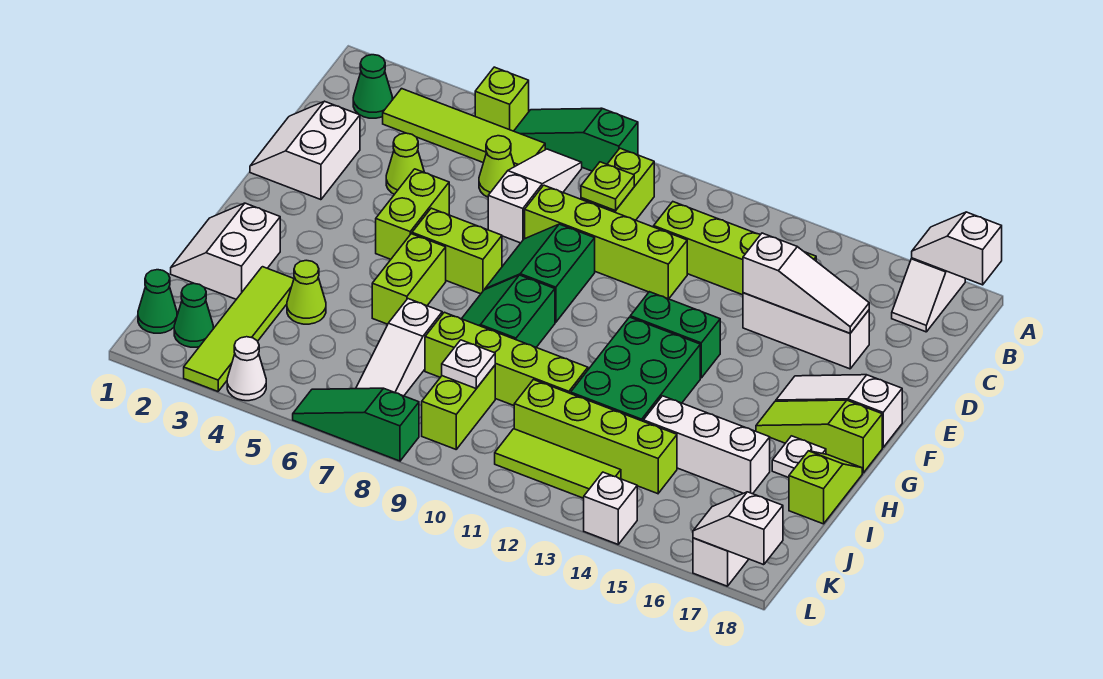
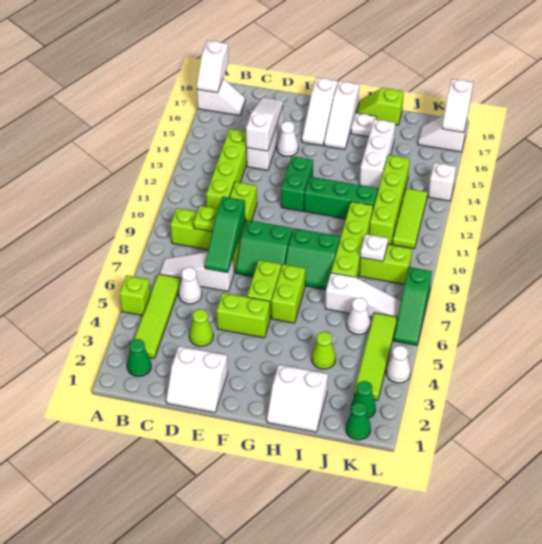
green slope A6:A8 level 1 top 8 -> green slope D7:D9 level 2 top 9
lime cone C6 level 1 -> white cone C6 level 1
none -> white cone E15 level 1
lime brick G6:H6 level 1 -> lime brick G6:G7 level 1
green brick G12:I13 level 1 -> green brick G12:I12 level 1
lime slope G16:G18 level 1 top 18 -> white slope G16:G18 level 1 top 18
lime tile I3:L3 level 1 -> lime tile K3:K6 level 1
none -> white cone J6 level 1

